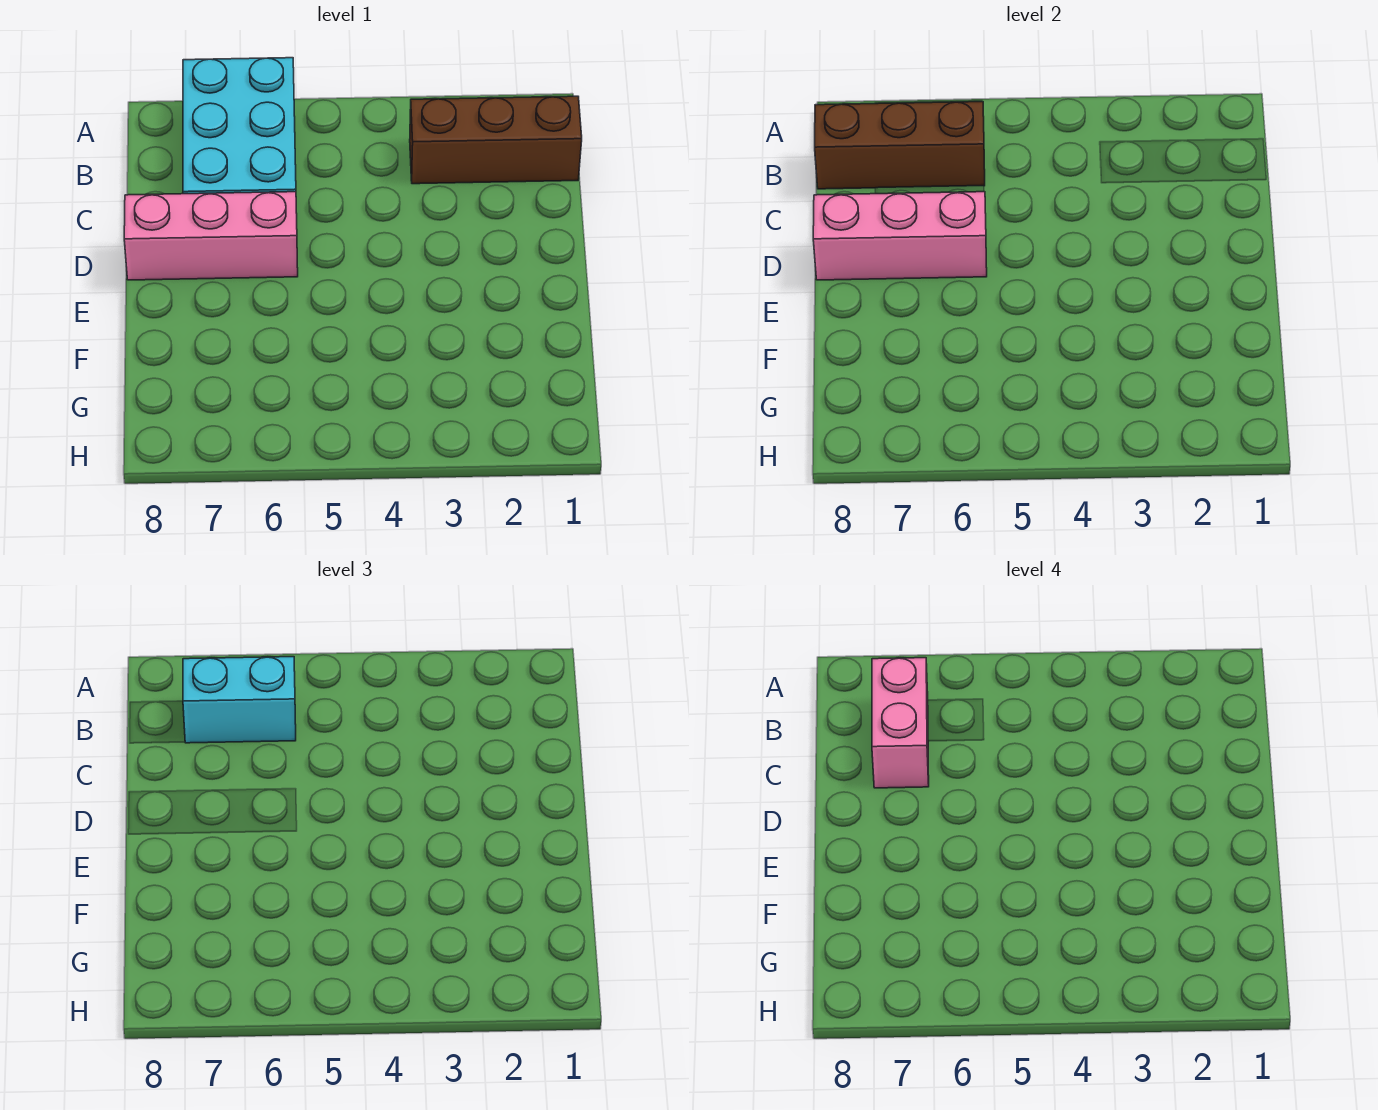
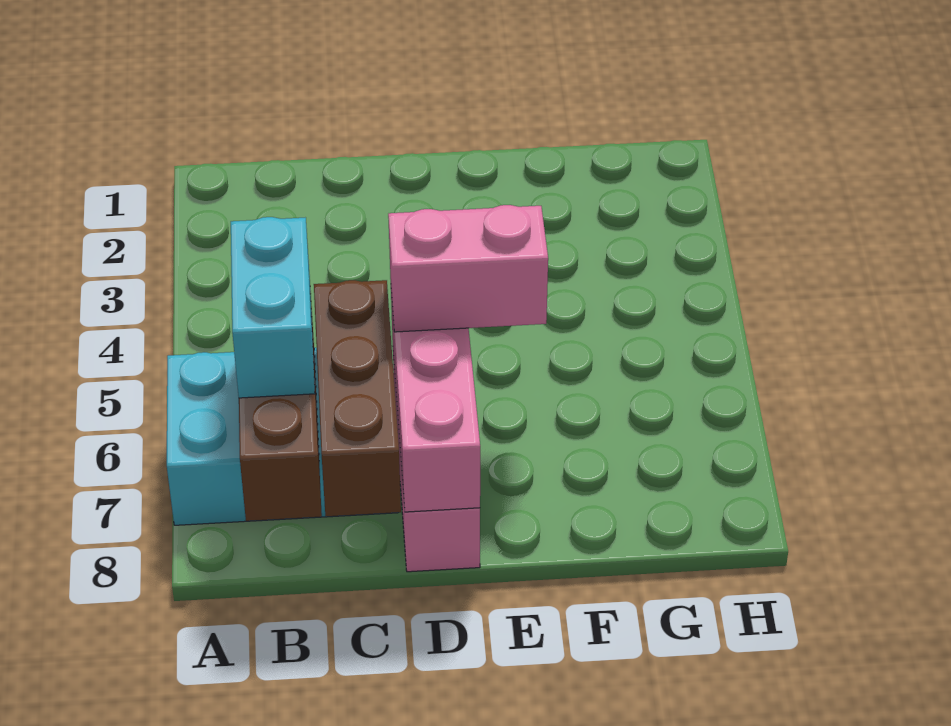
brown brick B1:B3 level 1 -> brown brick C6:C8 level 2
pink brick B7:C7 level 4 -> pink brick D6:E6 level 3

